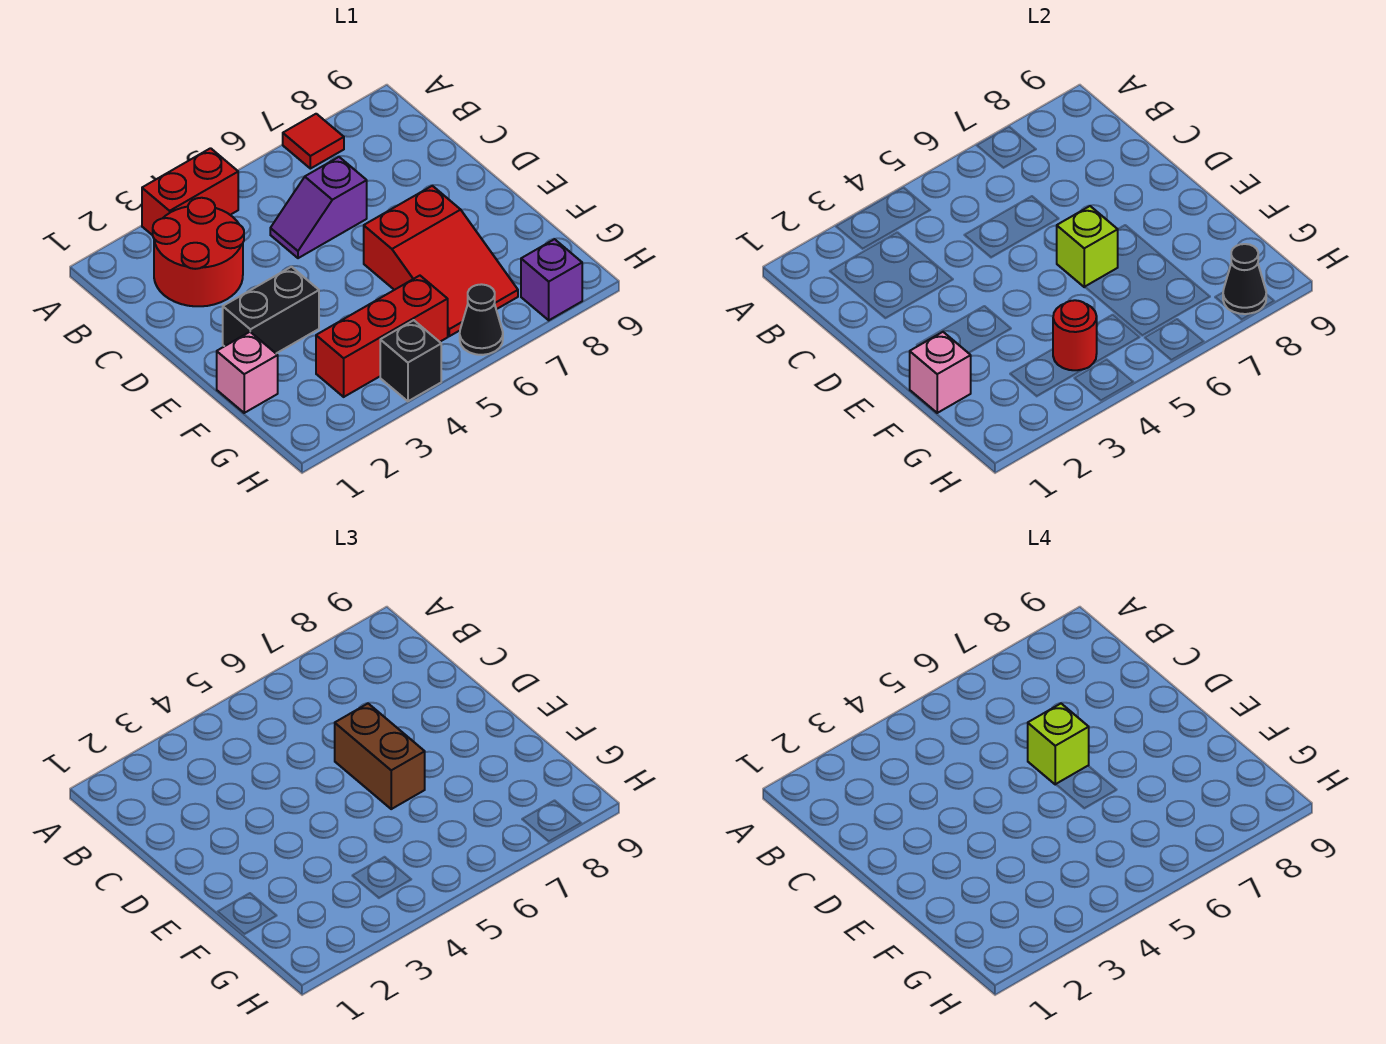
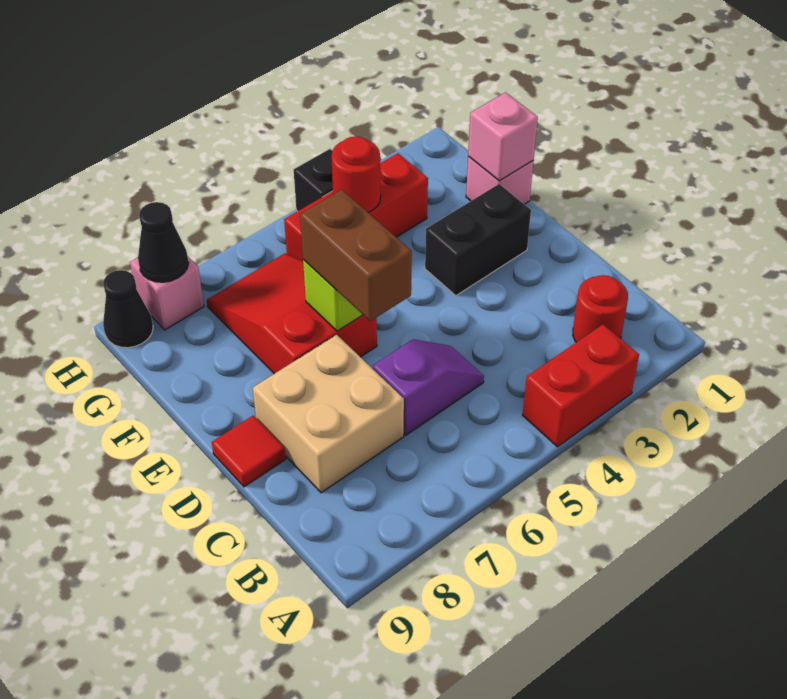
red tile A7 level 1 -> red tile D9 level 1
red round brick B2:C3 level 1 -> red round brick B2 level 1
none -> tan brick C7:D8 level 1
lime brick D6 level 4 -> none
black cone H6 level 1 -> black cone H9 level 1
purple brick H8 level 1 -> pink brick H8 level 1

